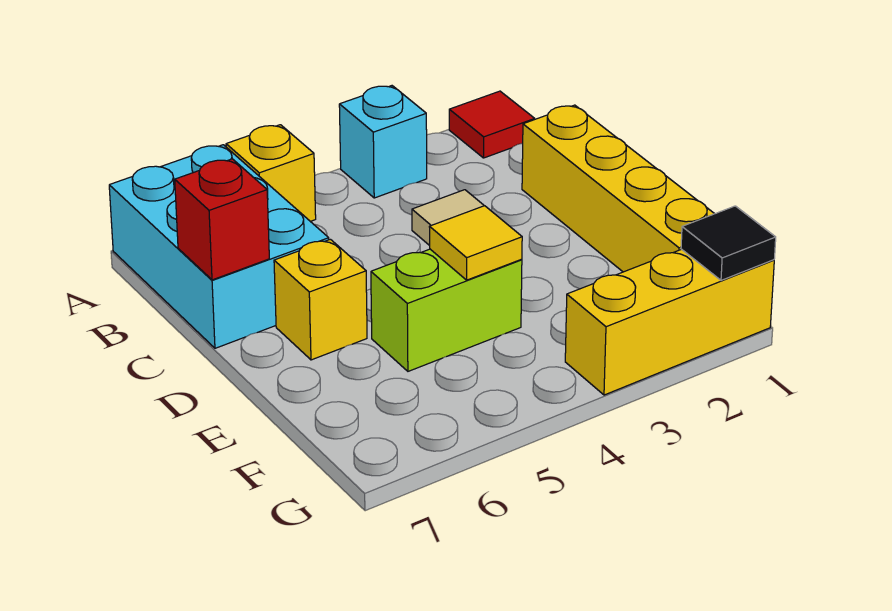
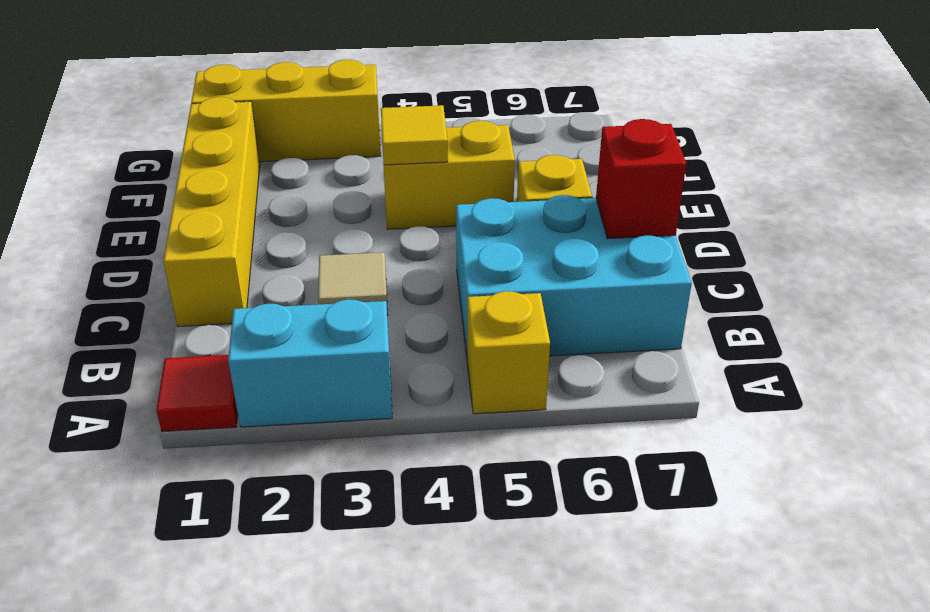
cyan brick A3 level 1 -> cyan brick A2:A3 level 1
cyan brick A6:C7 level 1 -> cyan brick B5:C7 level 1
lime brick E4:E5 level 1 -> yellow brick E4:E5 level 1
black tile G1 level 2 -> none

